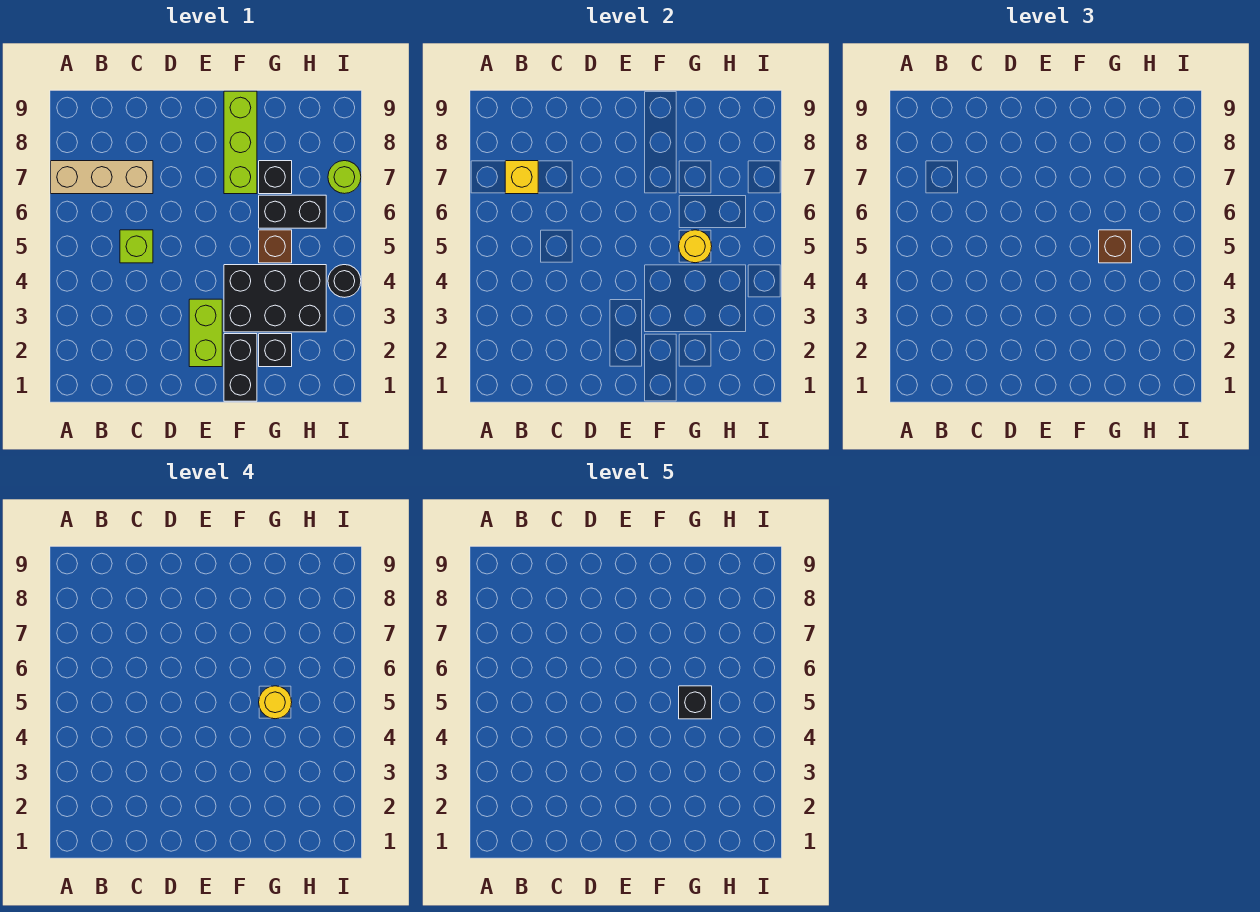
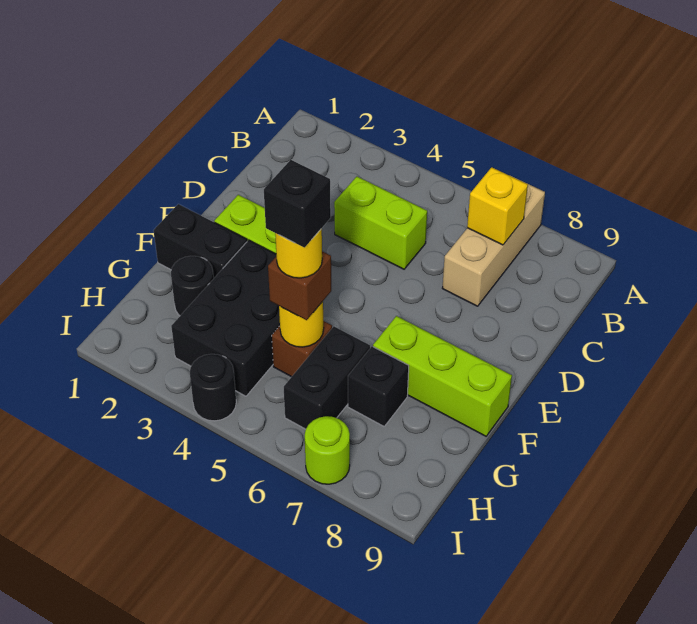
lime brick C5 level 1 -> lime brick C4:C5 level 1
black brick G2 level 1 -> black round brick G2 level 1

